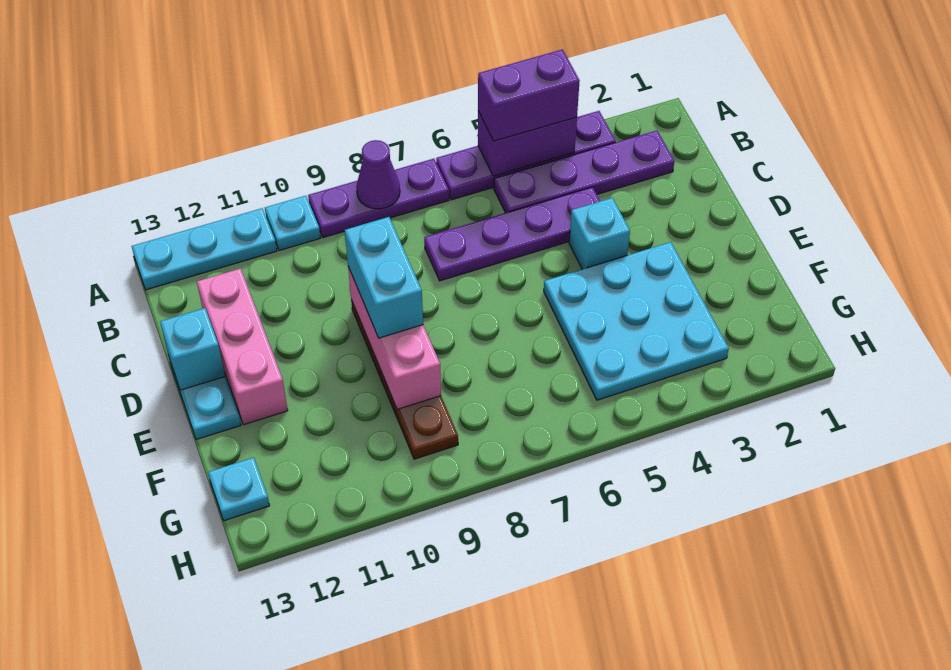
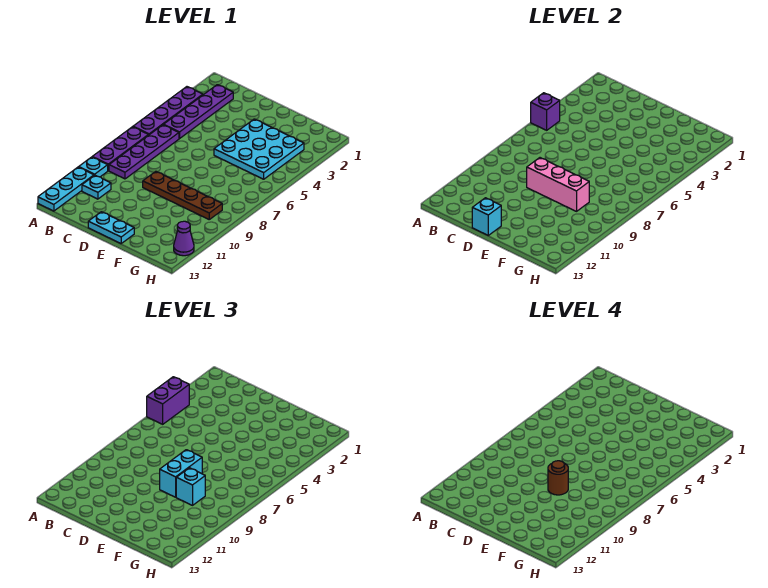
purple brick A4:A5 level 2 -> purple brick A5 level 2
purple cone A8 level 2 -> purple cone H12 level 1
purple plate C4:C7 level 1 -> purple plate B6:B9 level 1
pink brick C12:E12 level 1 -> none
cyan brick D4 level 1 -> cyan brick F9 level 3
cyan brick D9:E9 level 3 -> cyan brick E8:E9 level 3
none -> brown round brick E9 level 4
cyan plate G13 level 1 -> cyan plate B11 level 1

